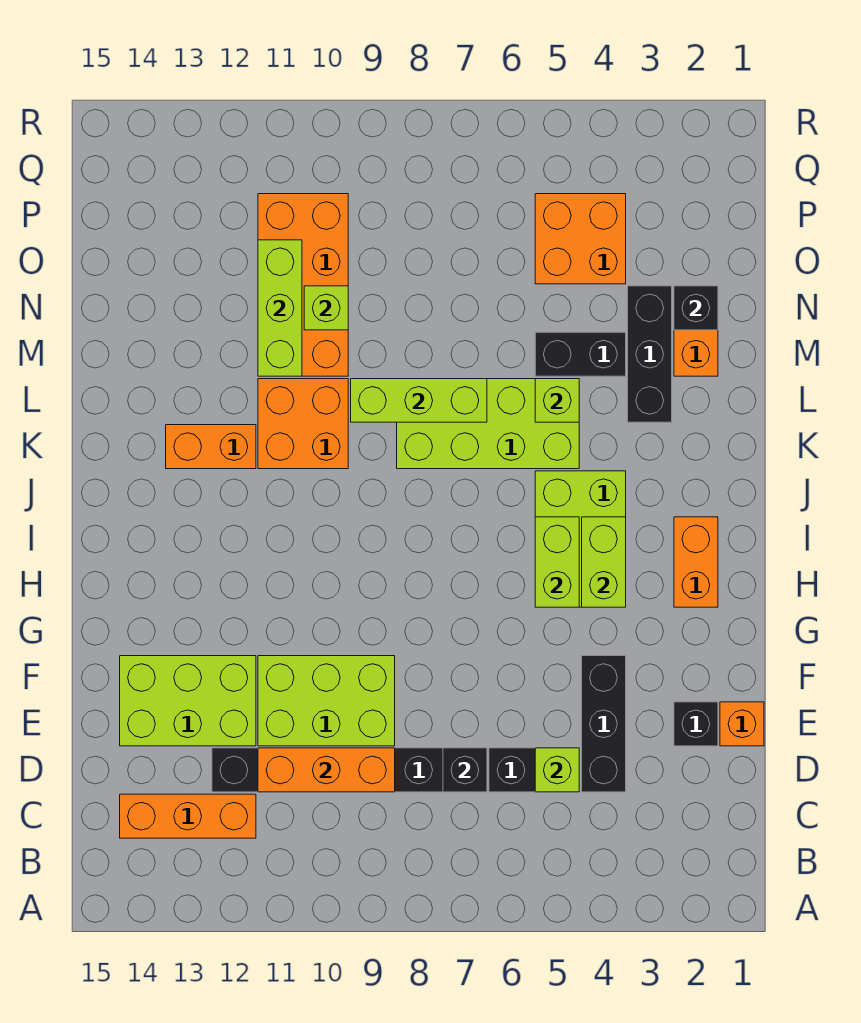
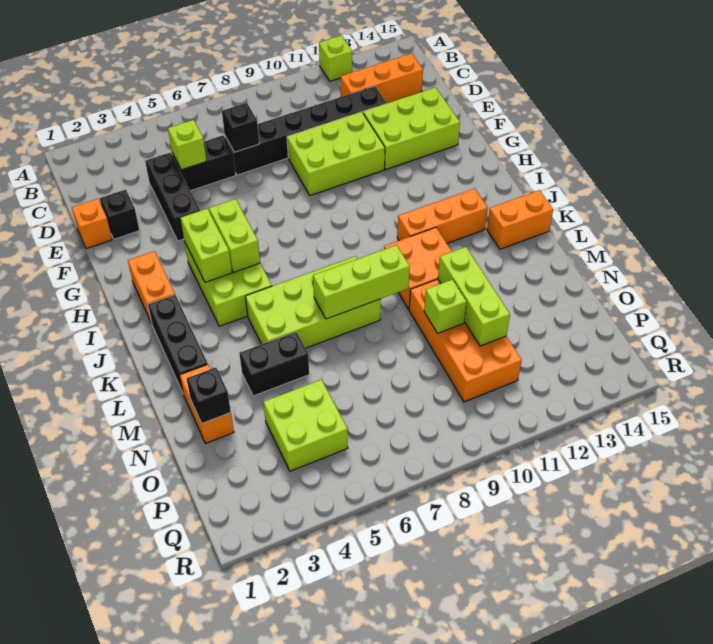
orange brick D9:D11 level 2 -> orange brick J11:J13 level 1
orange brick K12:K13 level 1 -> orange brick K14:K15 level 1
black brick L3:N3 level 1 -> black brick J2:L2 level 1
lime brick L5 level 2 -> lime brick A12 level 1
orange brick O4:P5 level 1 -> lime brick O4:P5 level 1

